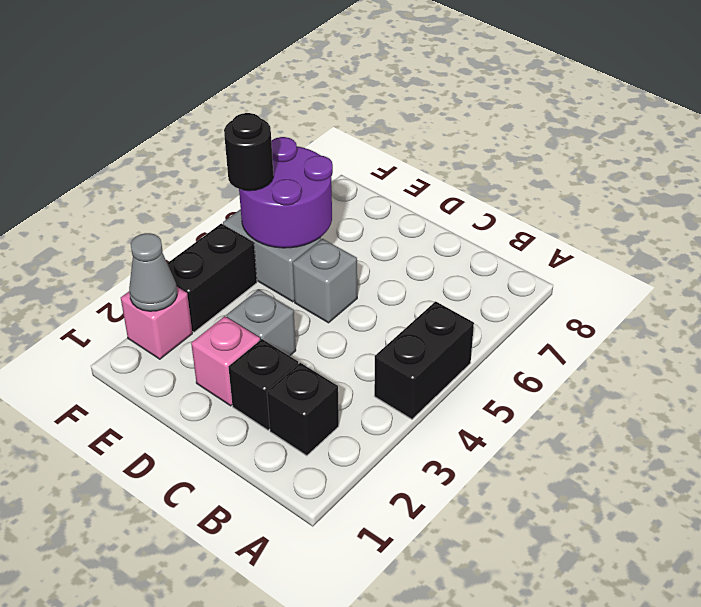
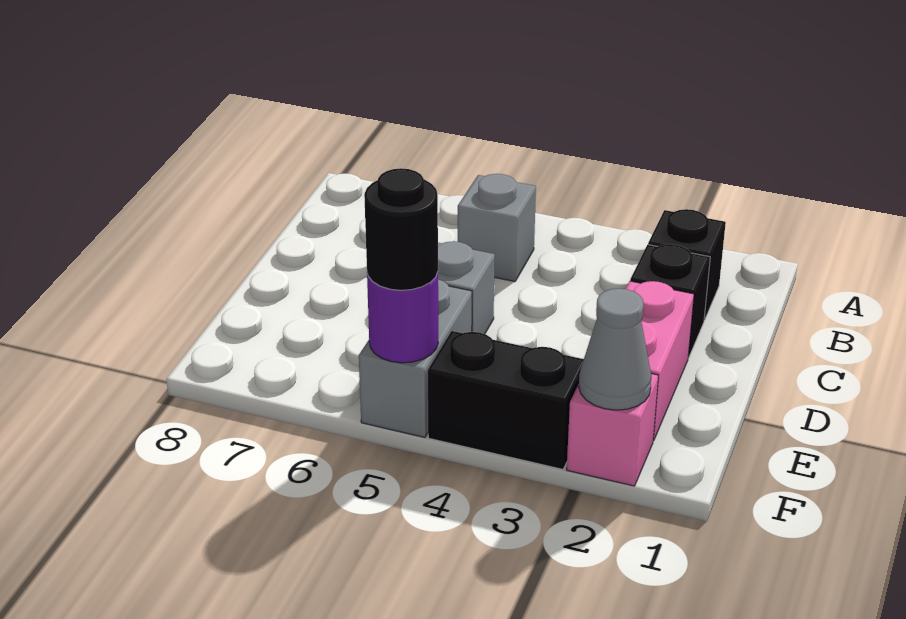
black brick A4:A5 level 1 -> none
pink brick D2 level 1 -> pink brick D2:E2 level 1
grey brick D3 level 1 -> grey brick B5 level 1
purple round brick E5:F6 level 2 -> purple round brick F5 level 2

